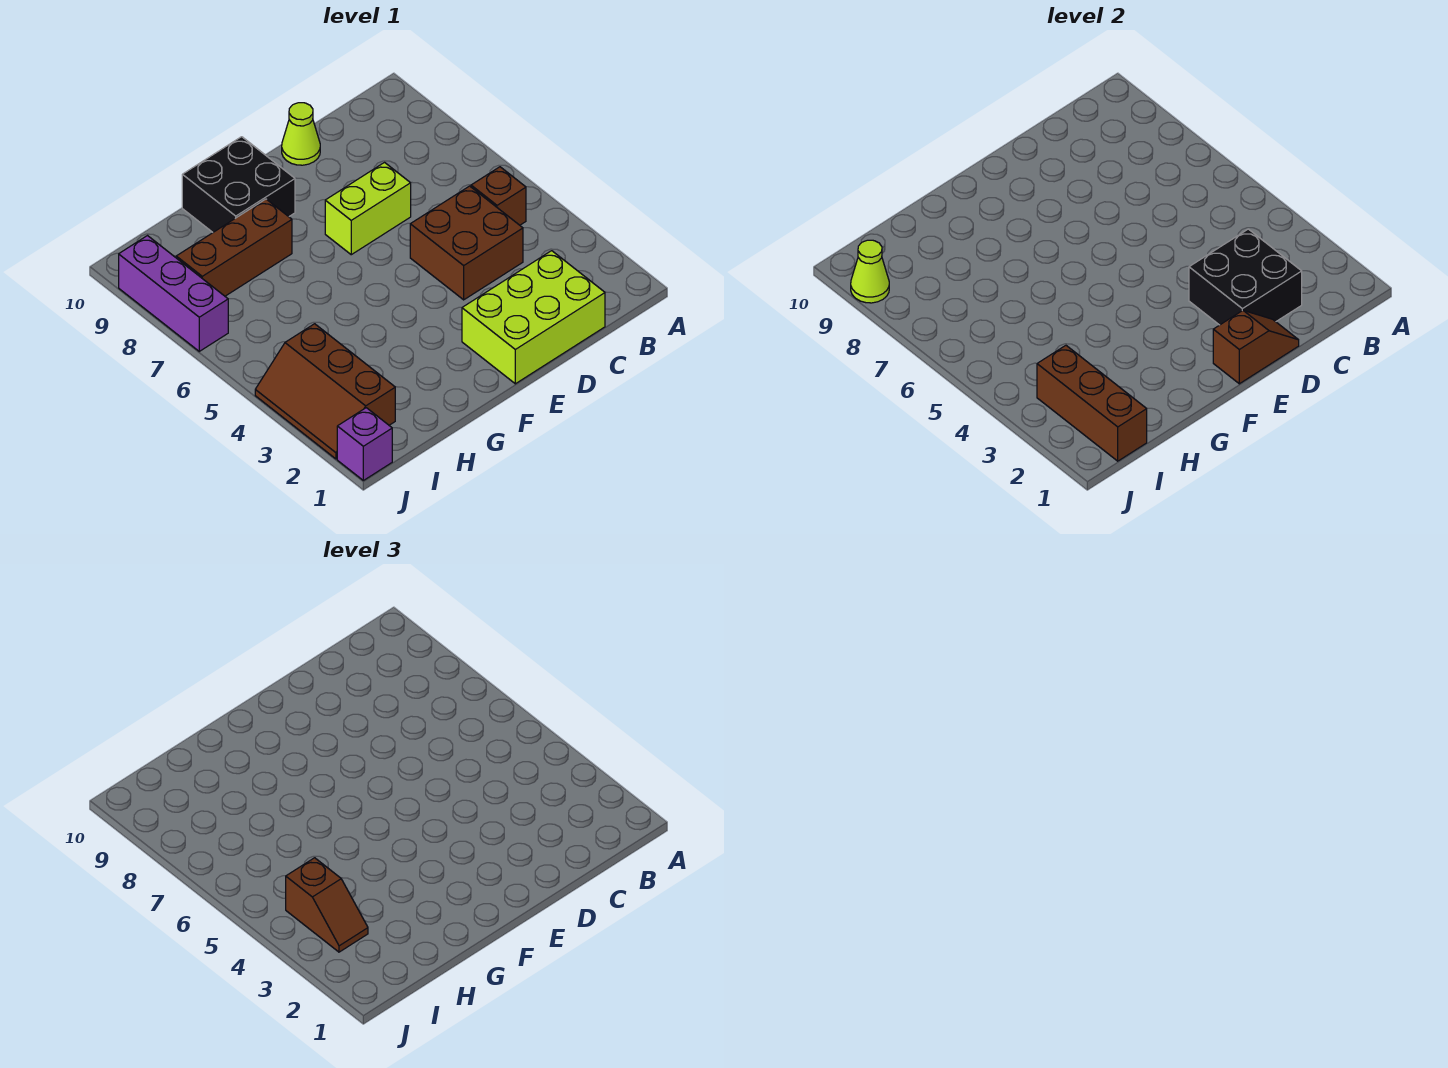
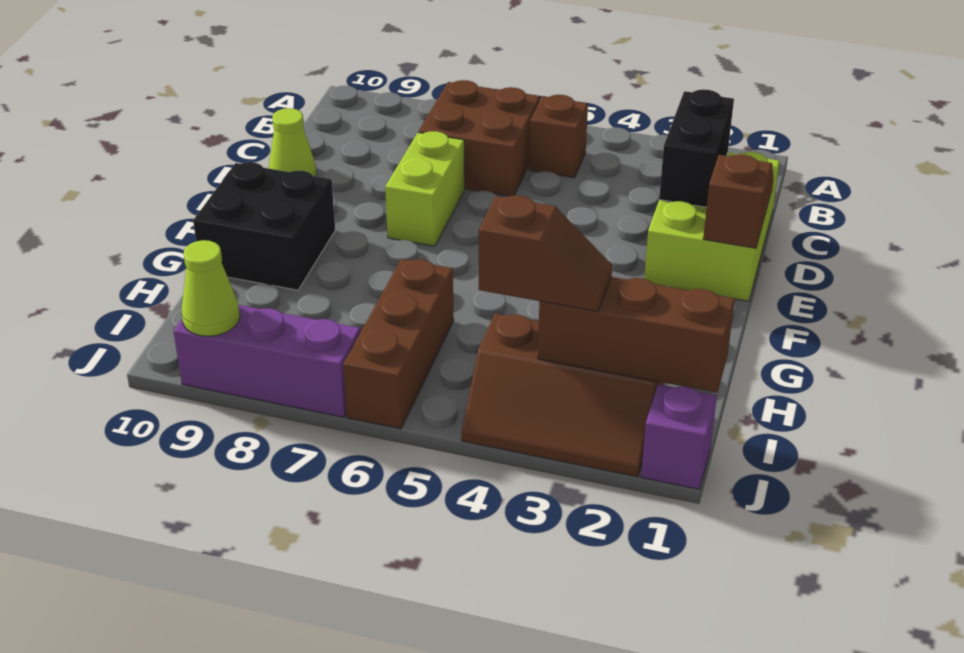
black brick C2:D3 level 2 -> black brick C2:D2 level 2
brown brick C4:D5 level 1 -> brown brick B6:C7 level 1
brown brick G8:I8 level 1 -> brown brick H6:J6 level 1

